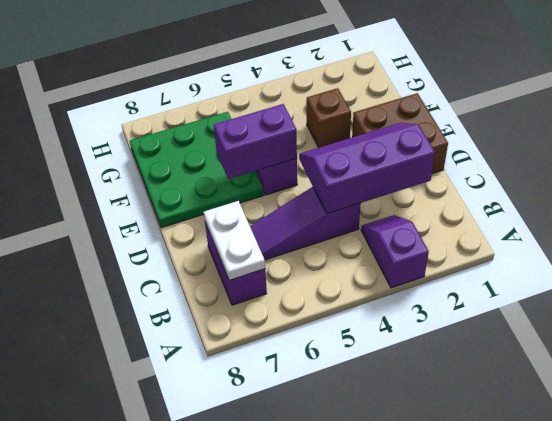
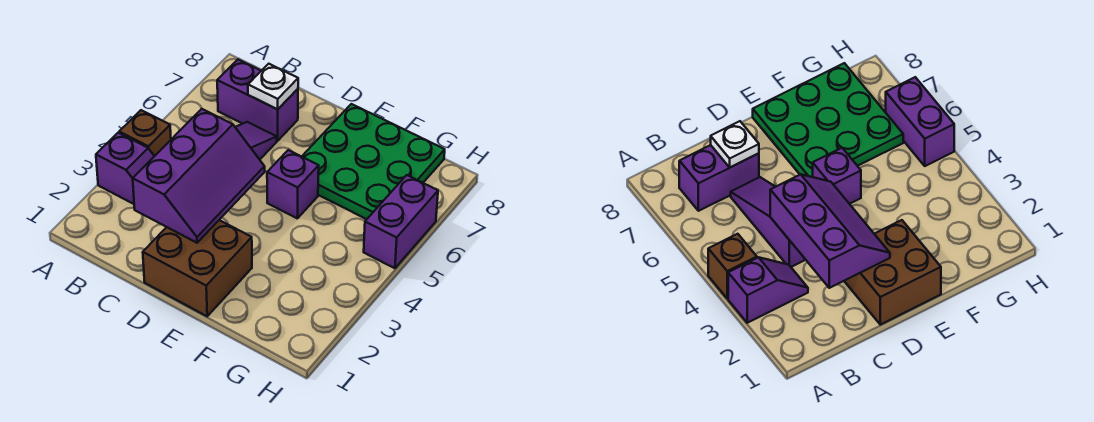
white plate B7:C7 level 2 -> white plate C7 level 2
purple brick E5:E6 level 2 -> purple brick H5:H6 level 1
brown brick F3 level 1 -> brown brick A4 level 1

